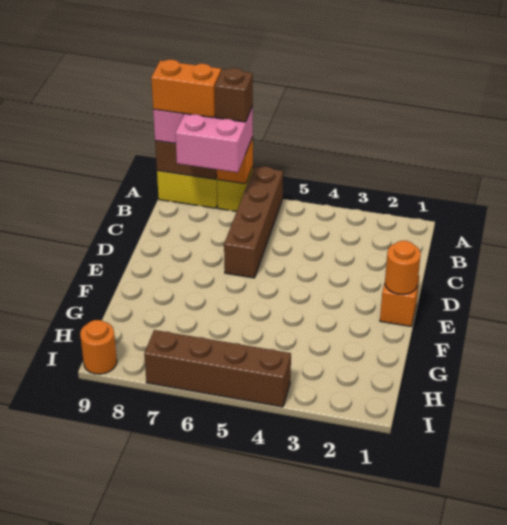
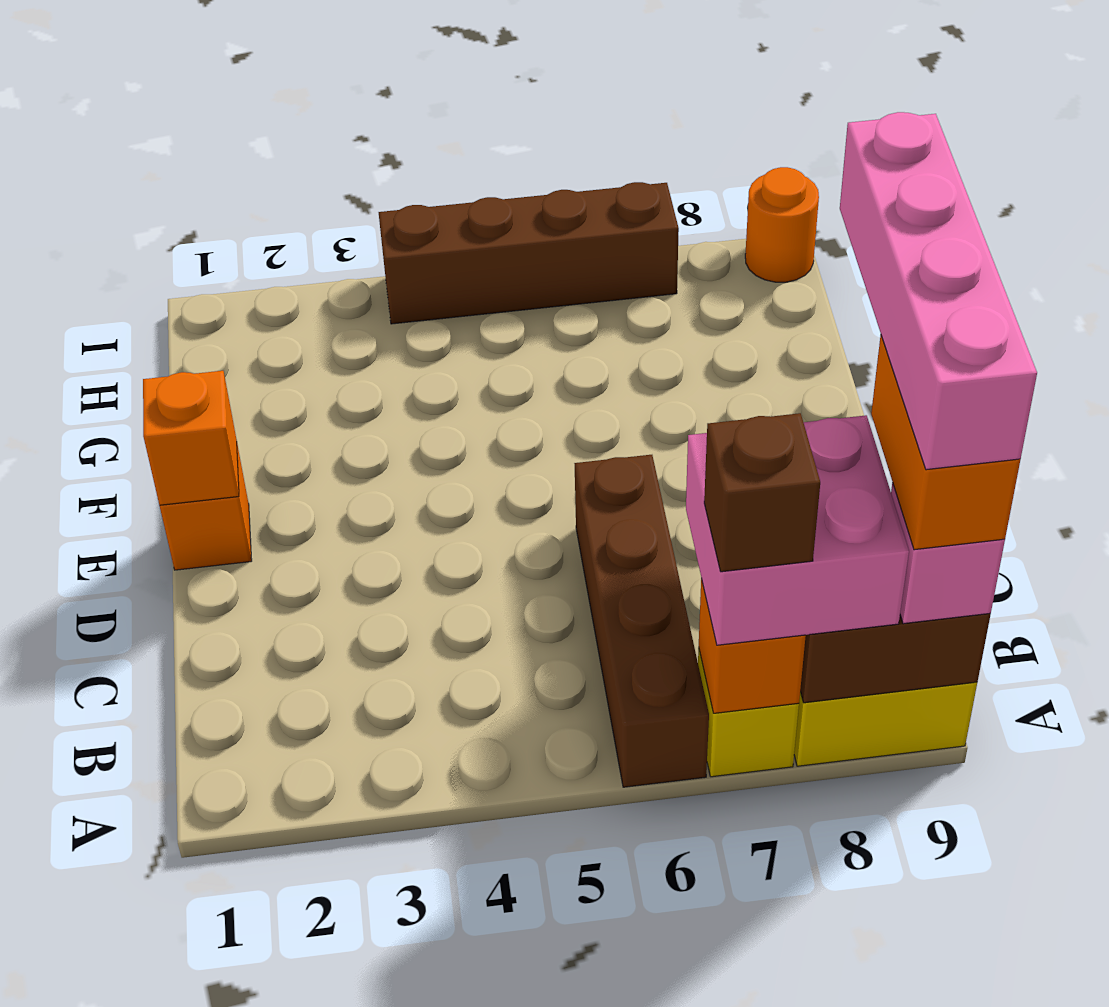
orange brick A8:A9 level 4 -> orange brick A9:B9 level 4
none -> pink brick A9:D9 level 5
orange round brick E1 level 2 -> orange brick E1 level 2

